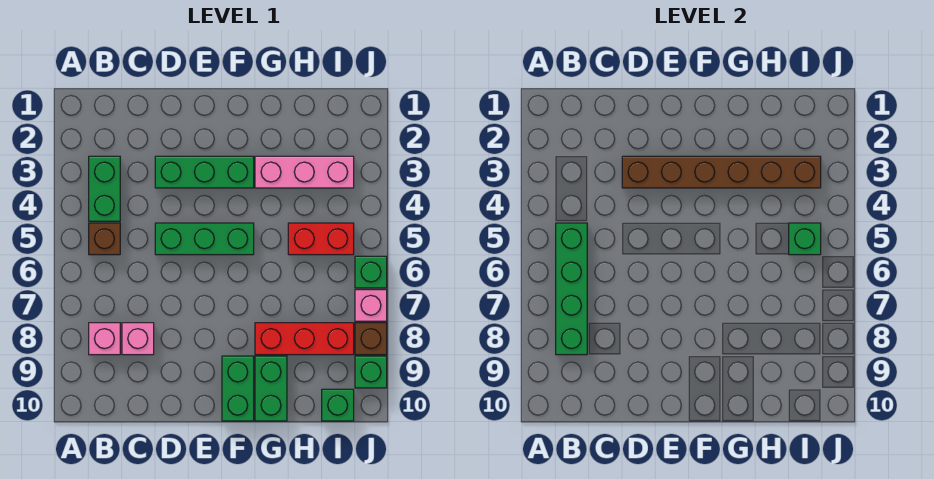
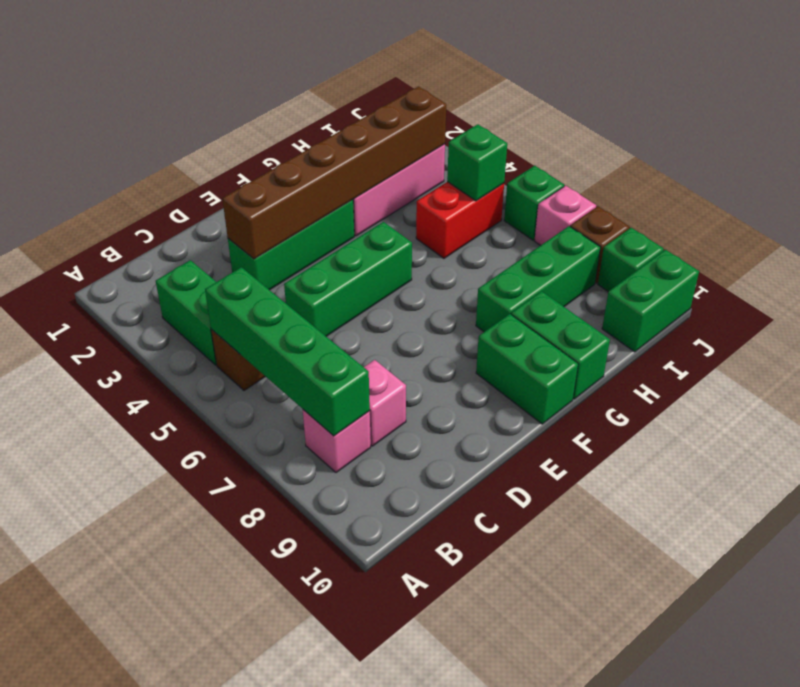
red brick G8:I8 level 1 -> green brick G8:I8 level 1
green brick I10 level 1 -> green brick I10:J10 level 1

